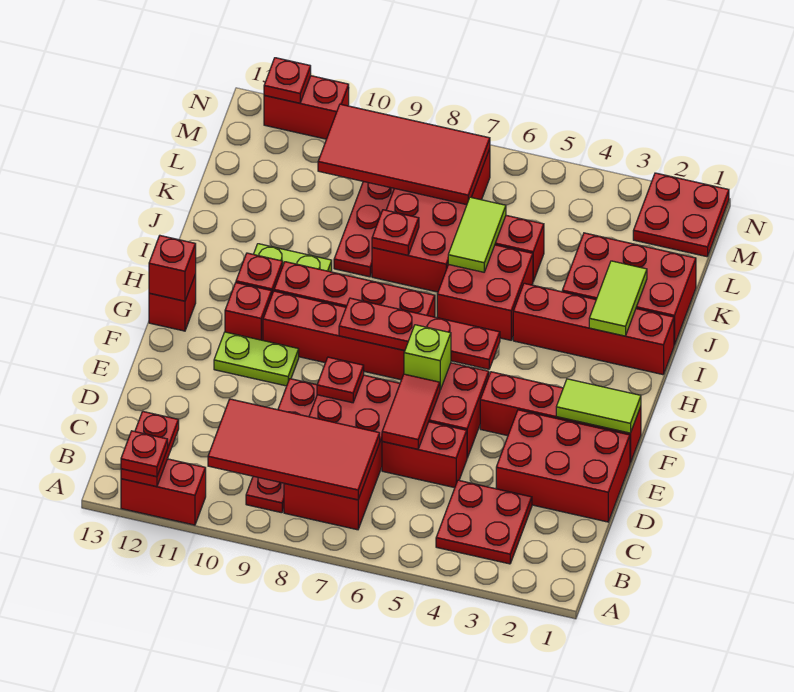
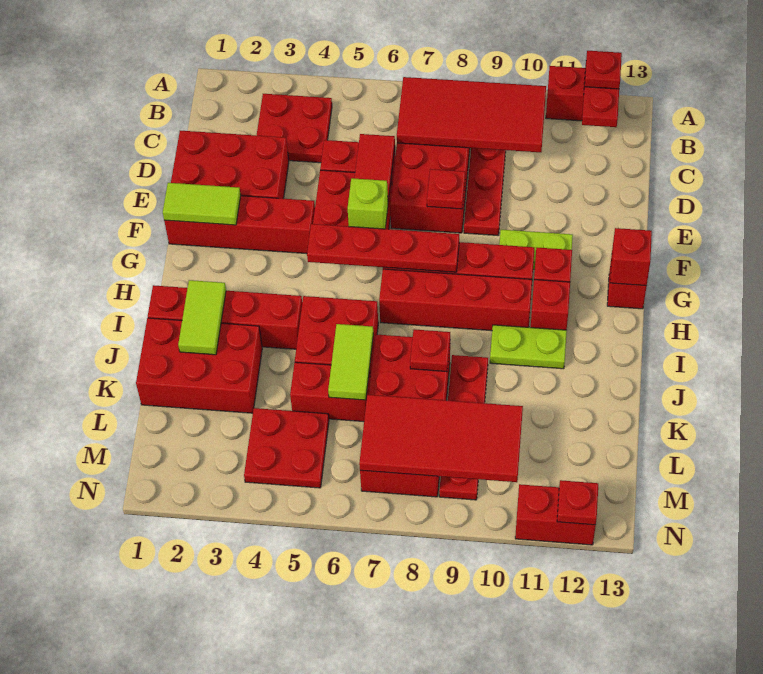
red plate M1:N2 level 1 -> red plate L4:M5 level 1

